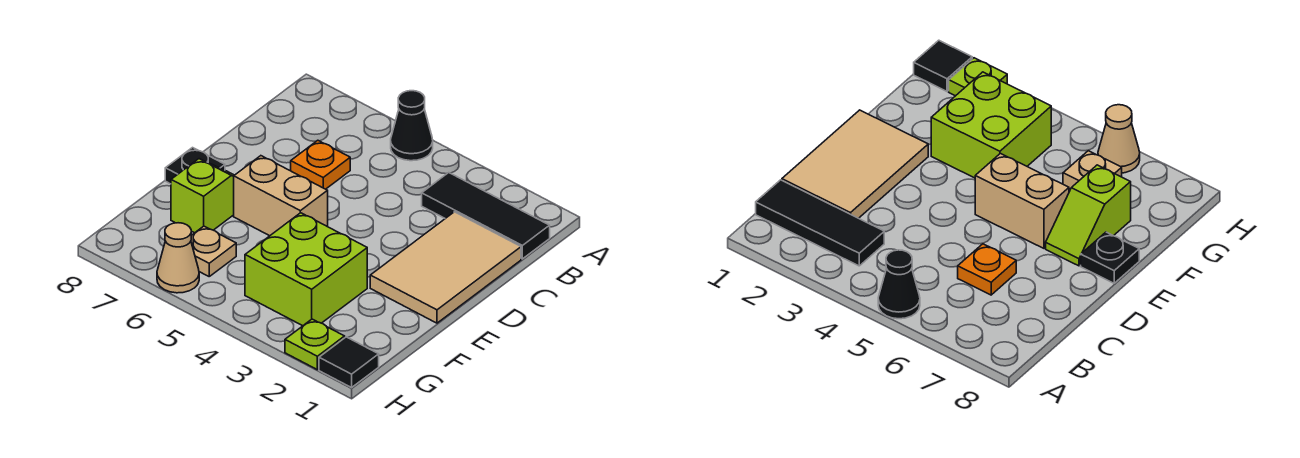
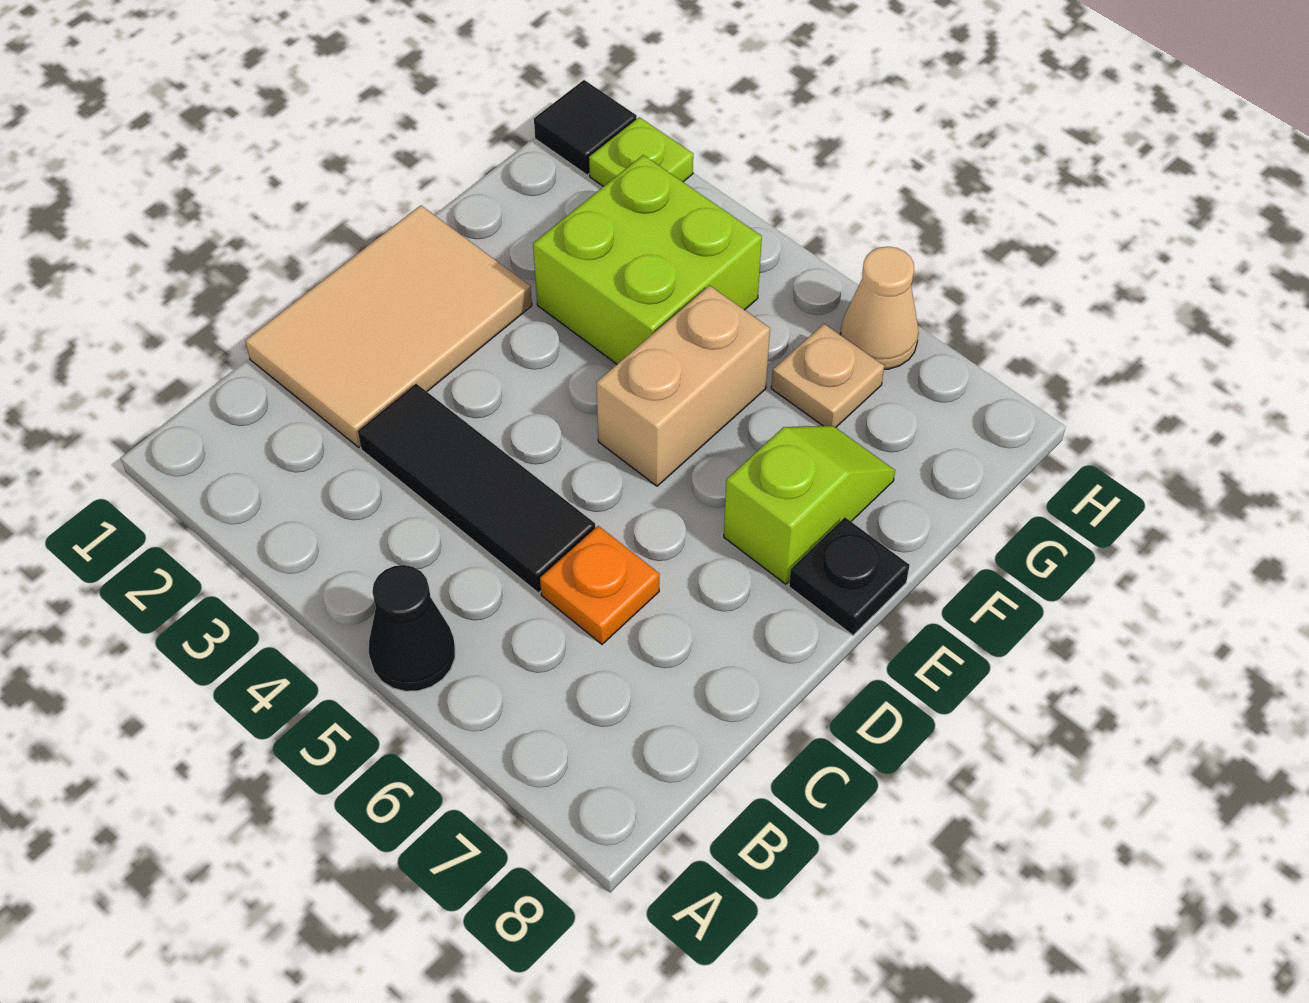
black tile B1:B3 level 1 -> black tile C3:C5 level 1
tan brick E5:E6 level 1 -> tan brick E5:F5 level 1
lime slope E7:F7 level 1 top F -> lime slope E7:F7 level 1 top E

